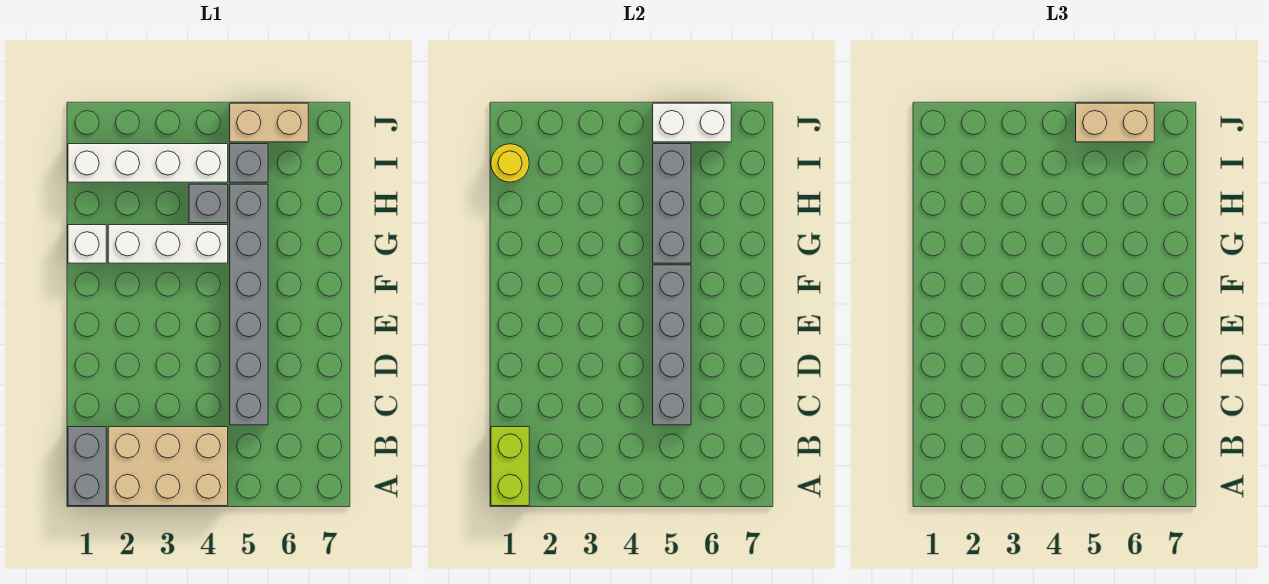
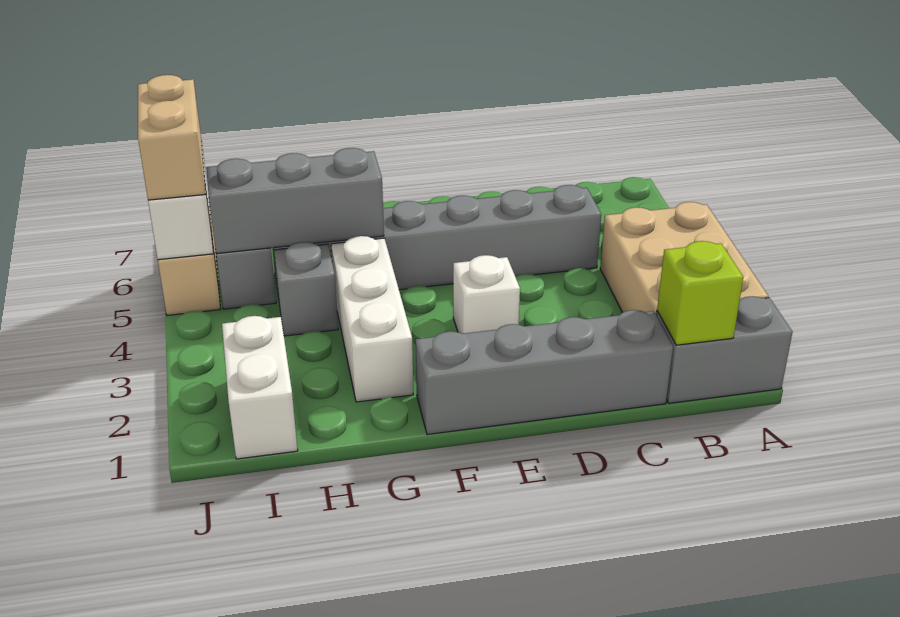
lime brick A1:B1 level 2 -> lime brick B1 level 2
grey brick C5:F5 level 2 -> grey brick C1:F1 level 1
white brick G1 level 1 -> white brick E3 level 1
white brick I1:I4 level 1 -> white brick I1:I2 level 1
yellow round brick I1 level 2 -> none

